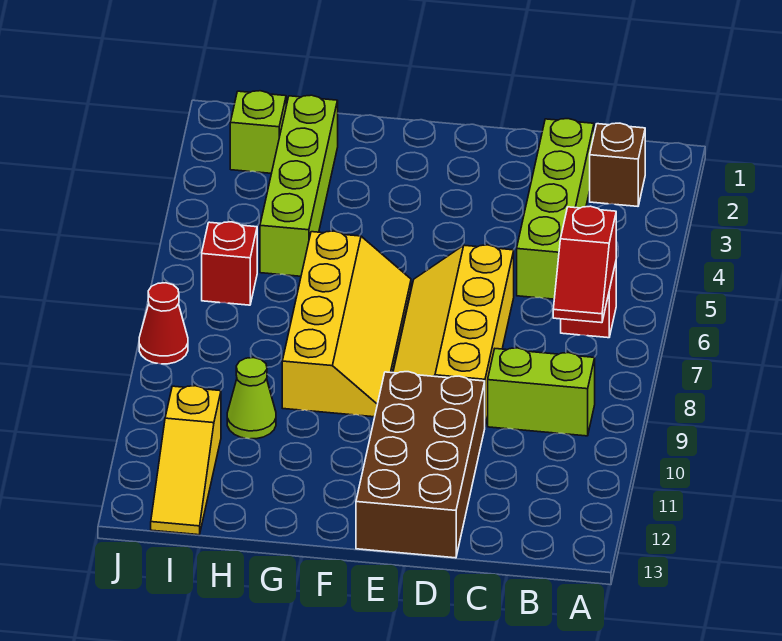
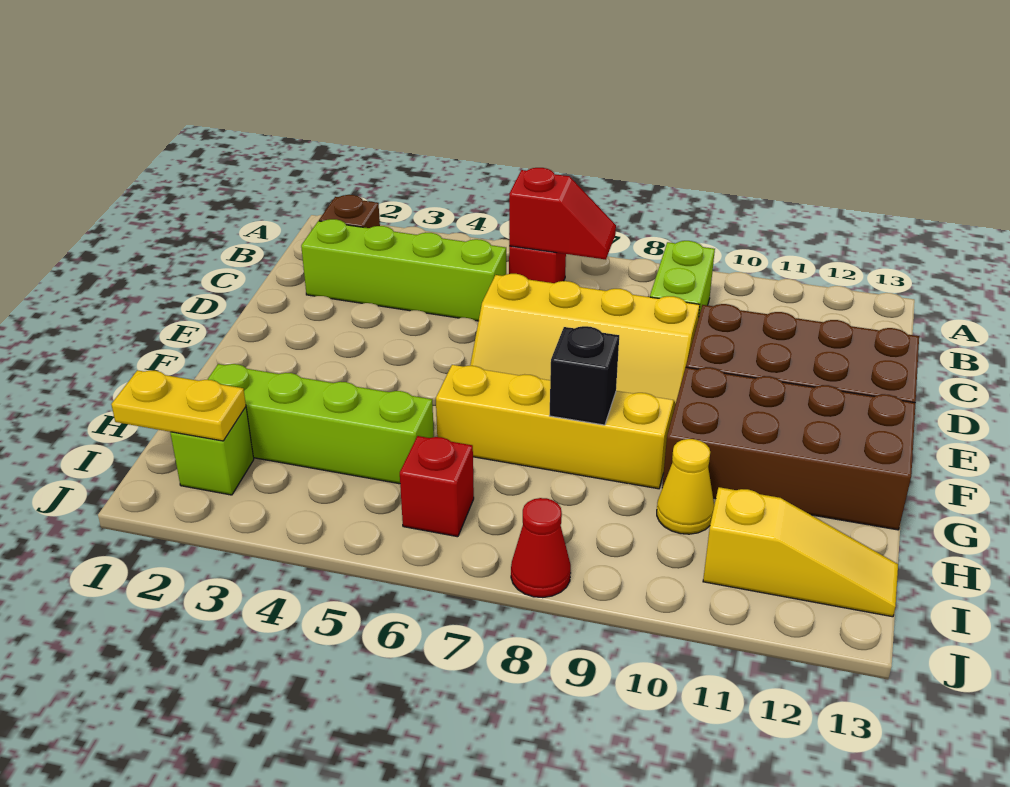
none -> brown brick F10:G13 level 1
none -> black brick G8 level 2
lime cone H10 level 1 -> yellow cone H10 level 1
none -> yellow plate I1:I2 level 2

